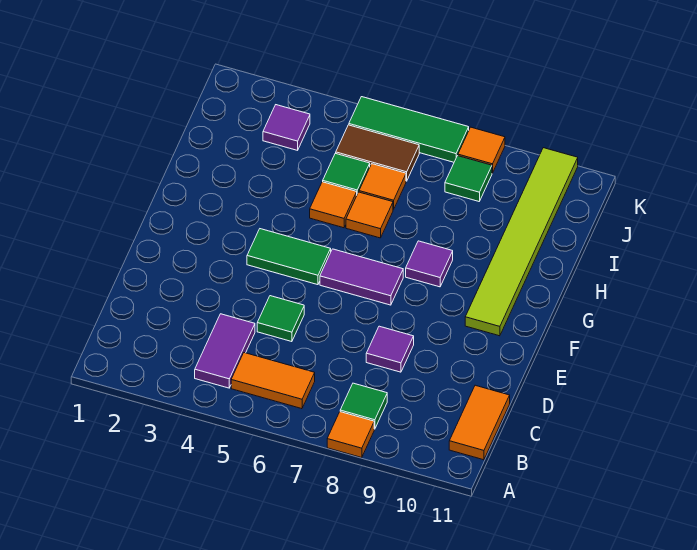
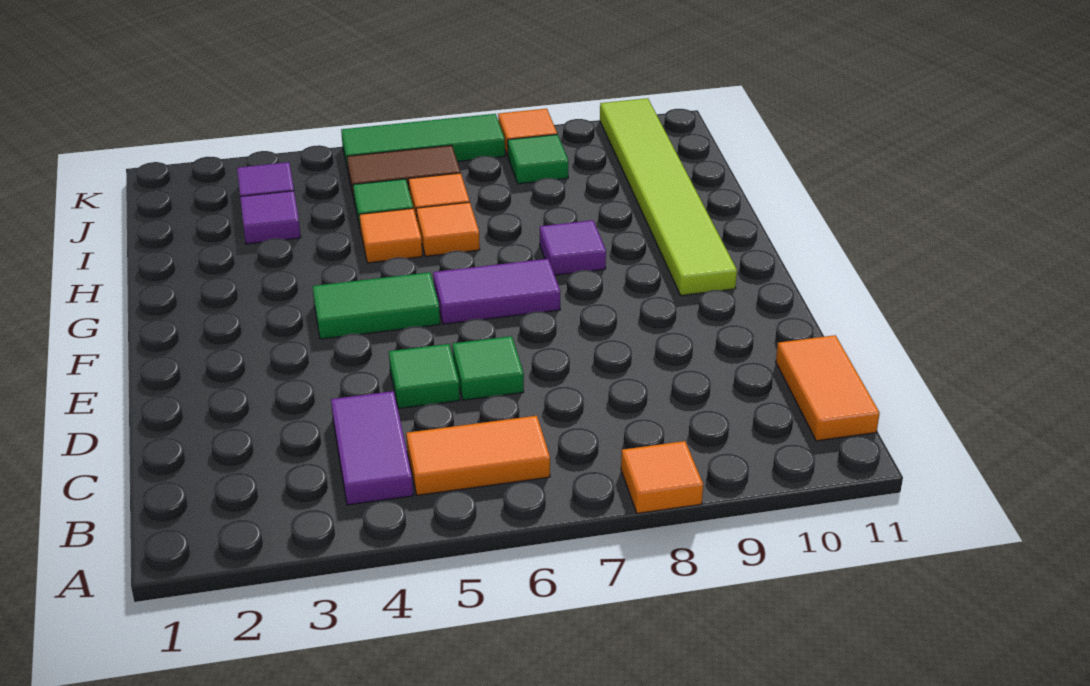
green tile B8 level 1 -> green tile D6 level 1
purple tile D8 level 1 -> purple tile I3 level 1

